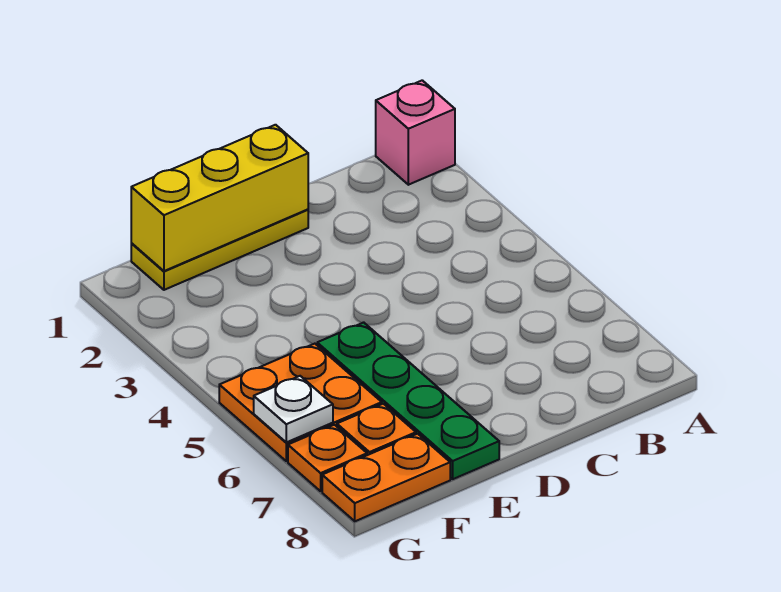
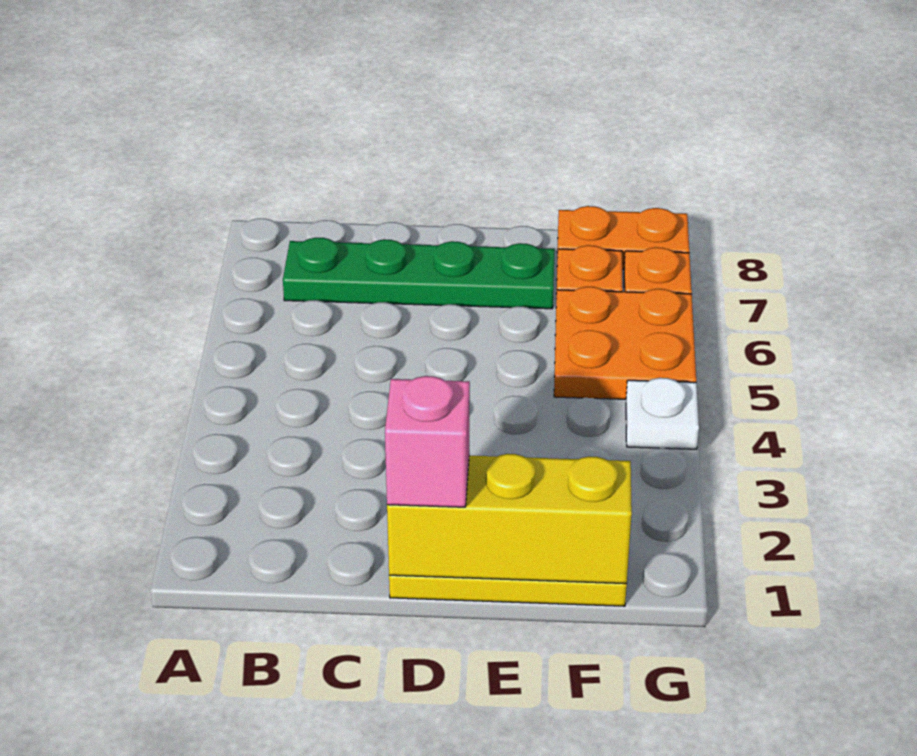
pink brick A1 level 1 -> pink brick D1 level 3
green plate E5:E8 level 1 -> green plate B7:E7 level 1
white plate G6 level 2 -> white plate G4 level 1

